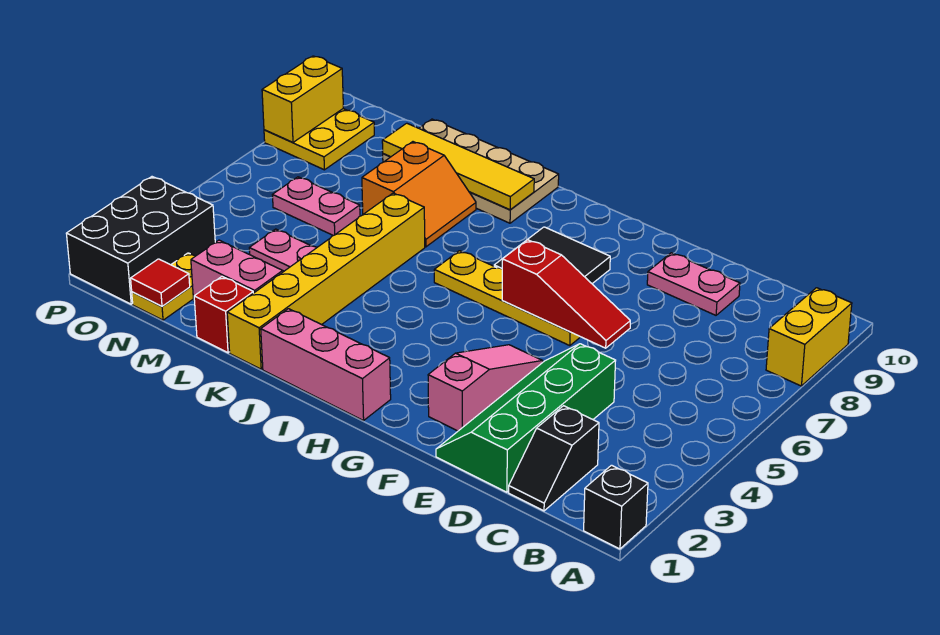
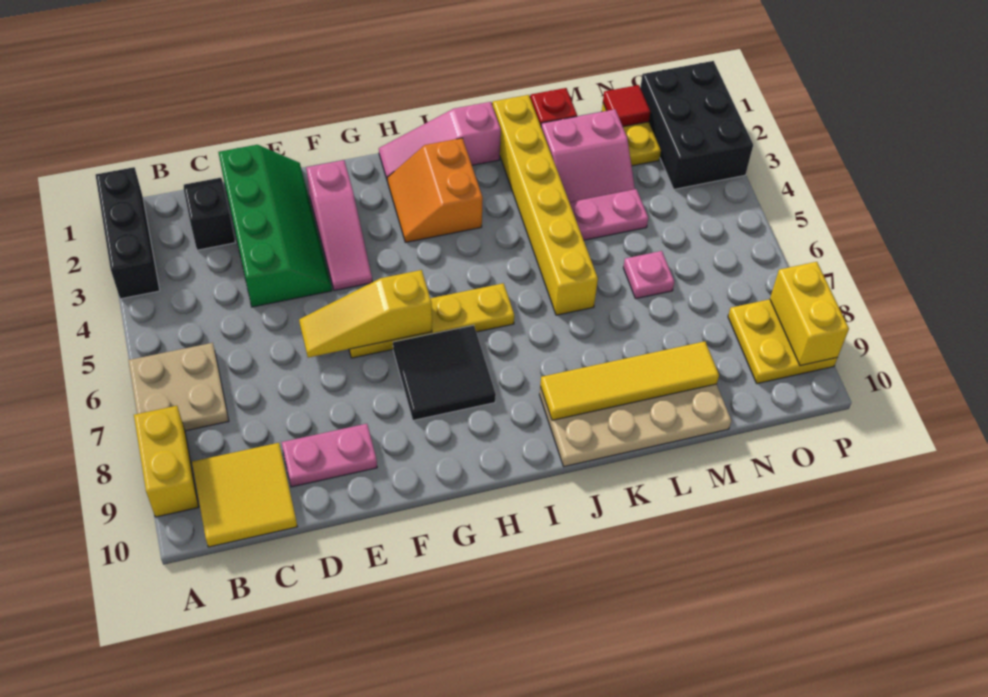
black brick A1 level 1 -> black brick A1:A3 level 1
none -> tan plate A6:B7 level 1
none -> yellow tile B9:C10 level 1
red slope E6:G6 level 2 top G -> yellow slope E6:G6 level 2 top G
pink brick H1:J1 level 1 -> pink slope H1:J1 level 1 top J
orange slope K7:L8 level 1 top L -> orange slope H2:I3 level 1 top I
pink plate M6:N6 level 1 -> pink plate M6 level 1

